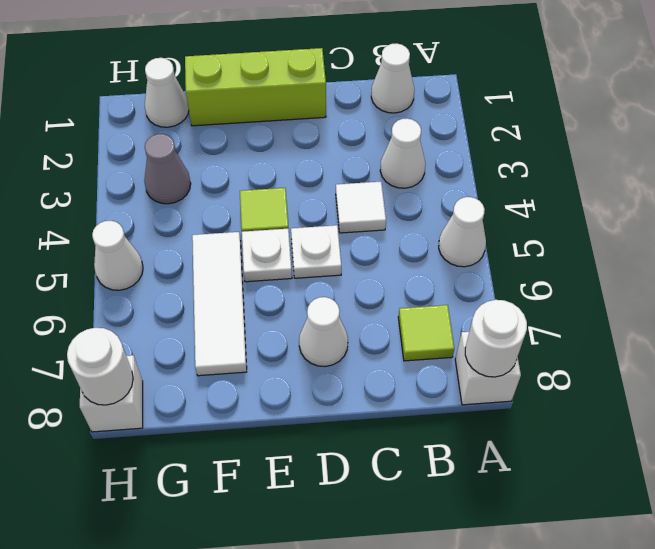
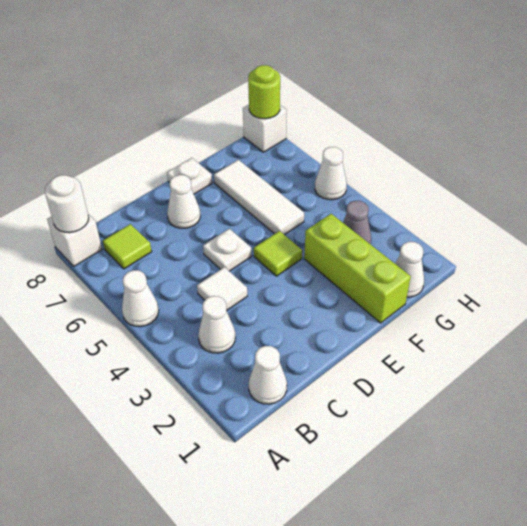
lime brick D1:F1 level 1 -> lime brick F1:F3 level 1
white plate E5 level 1 -> white plate E8 level 1
white round brick H8 level 2 -> lime round brick H8 level 2

